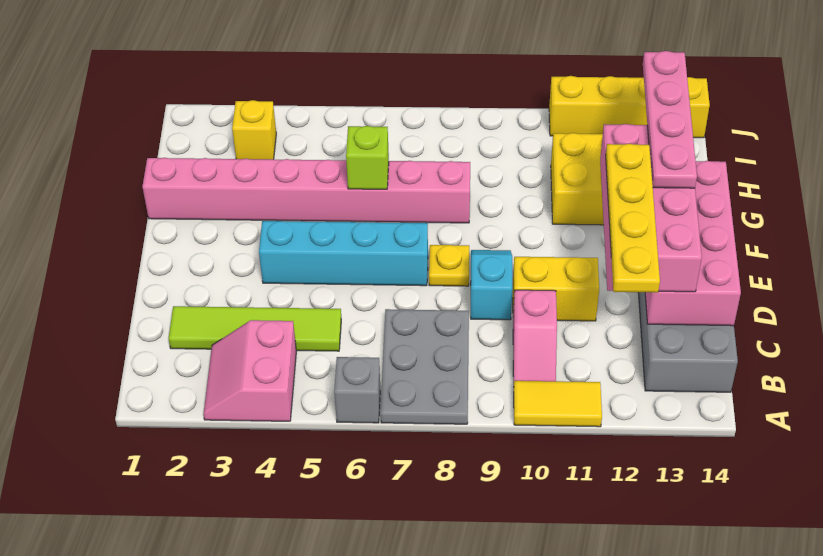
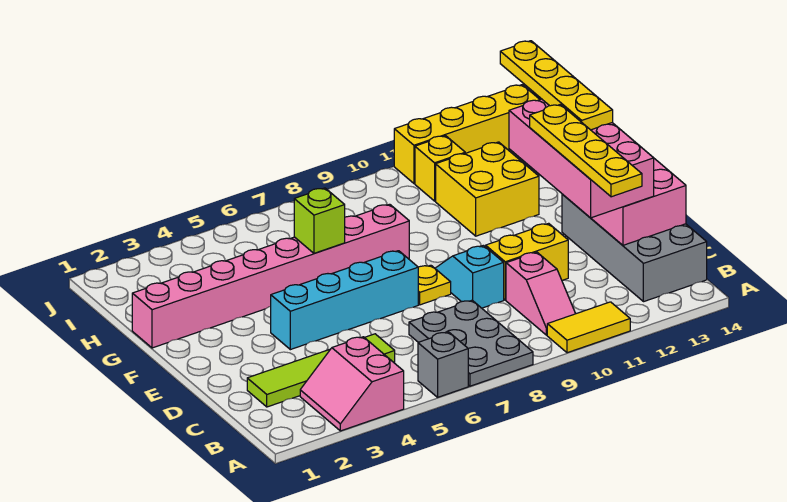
pink plate E13:H13 level 4 -> yellow plate E13:H13 level 4
yellow brick I3 level 1 -> yellow brick I11 level 1

